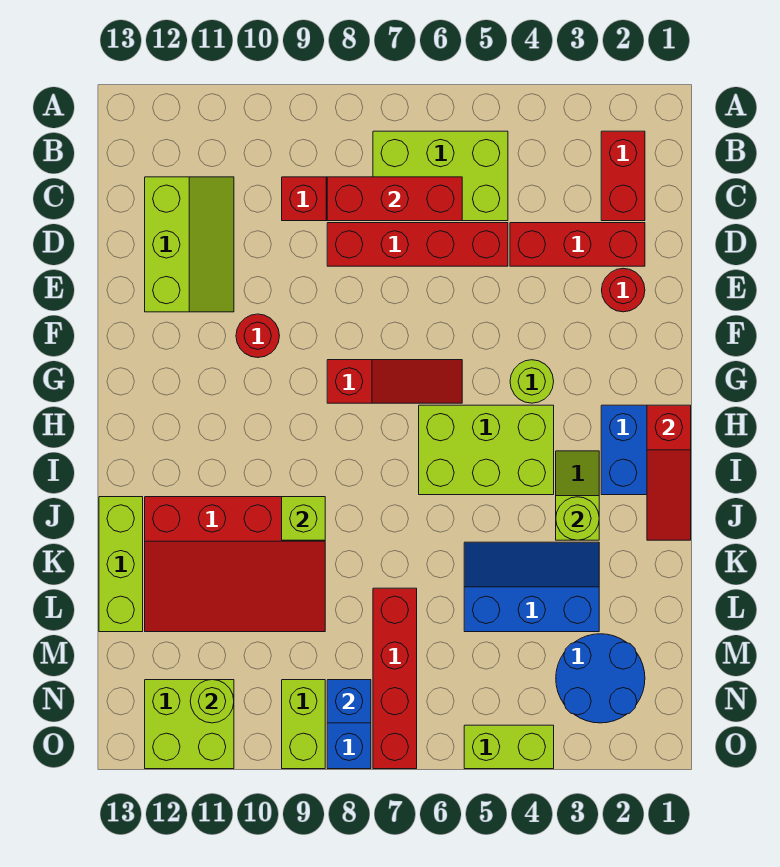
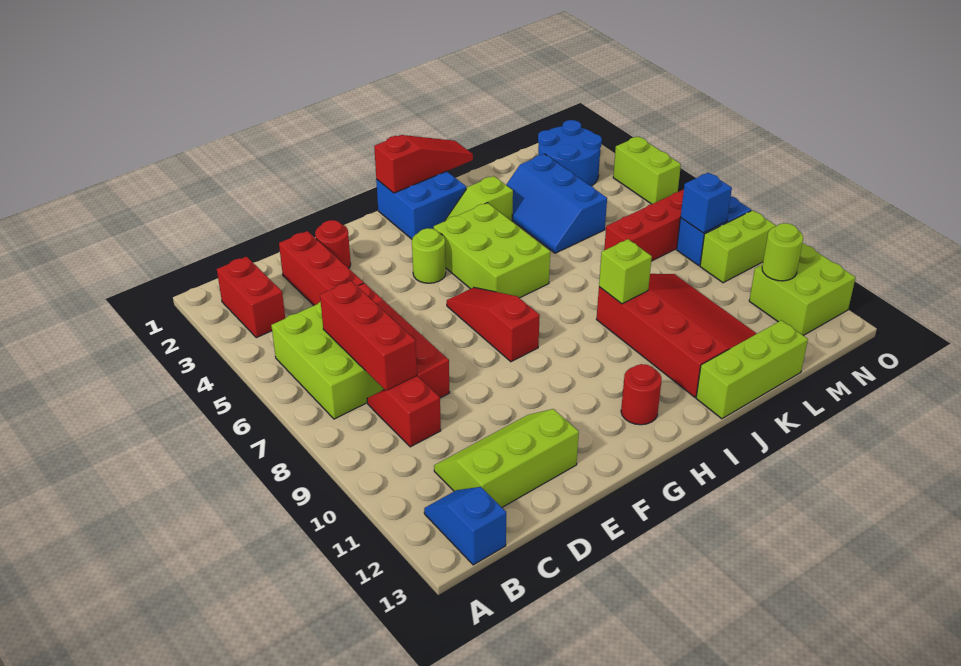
red brick B2:C2 level 1 -> red brick B2:B3 level 1
none -> blue slope B12:B13 level 1 top 13
red round brick F10 level 1 -> red round brick H12 level 1
lime round brick J3 level 2 -> none

